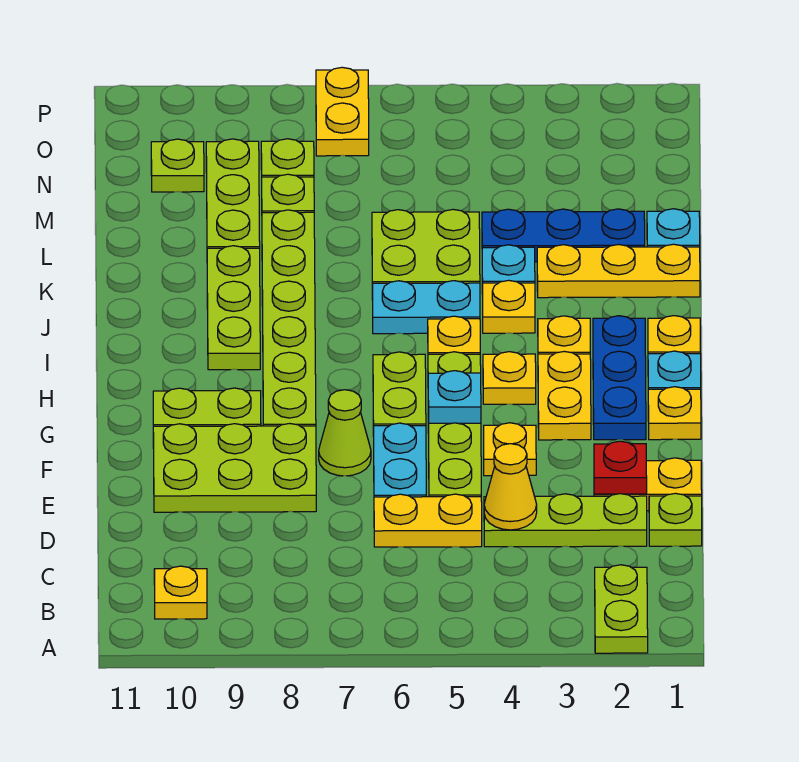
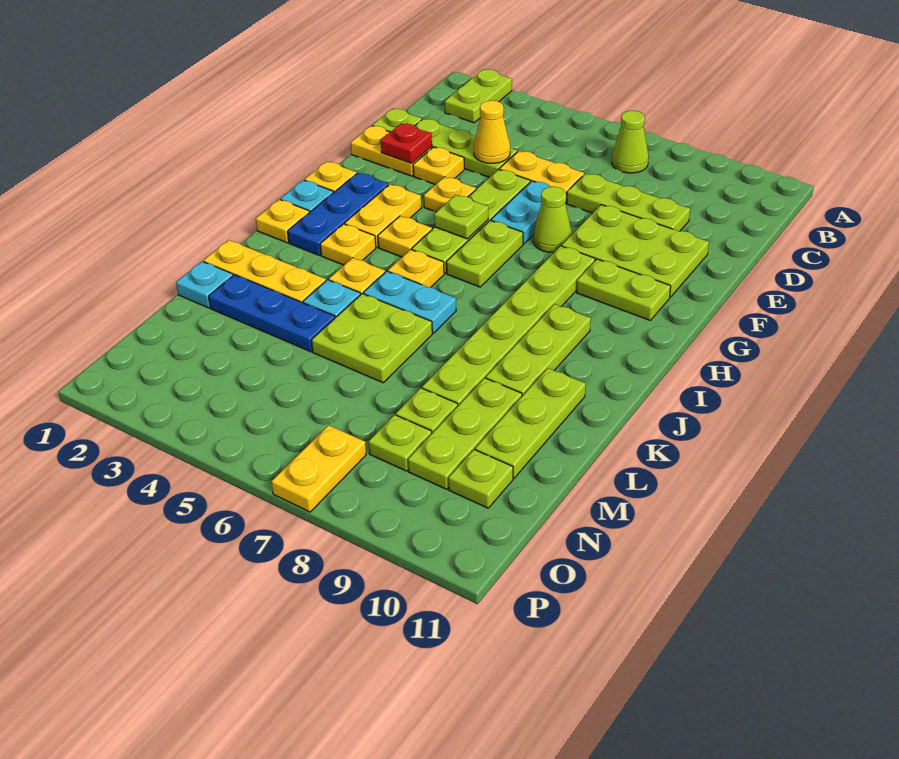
none -> lime cone B7 level 1
yellow plate B10 level 1 -> yellow plate E3 level 1
none -> lime plate D7:D9 level 1
cyan plate G5 level 2 -> lime plate G5 level 2
none -> lime plate K10:M10 level 1

